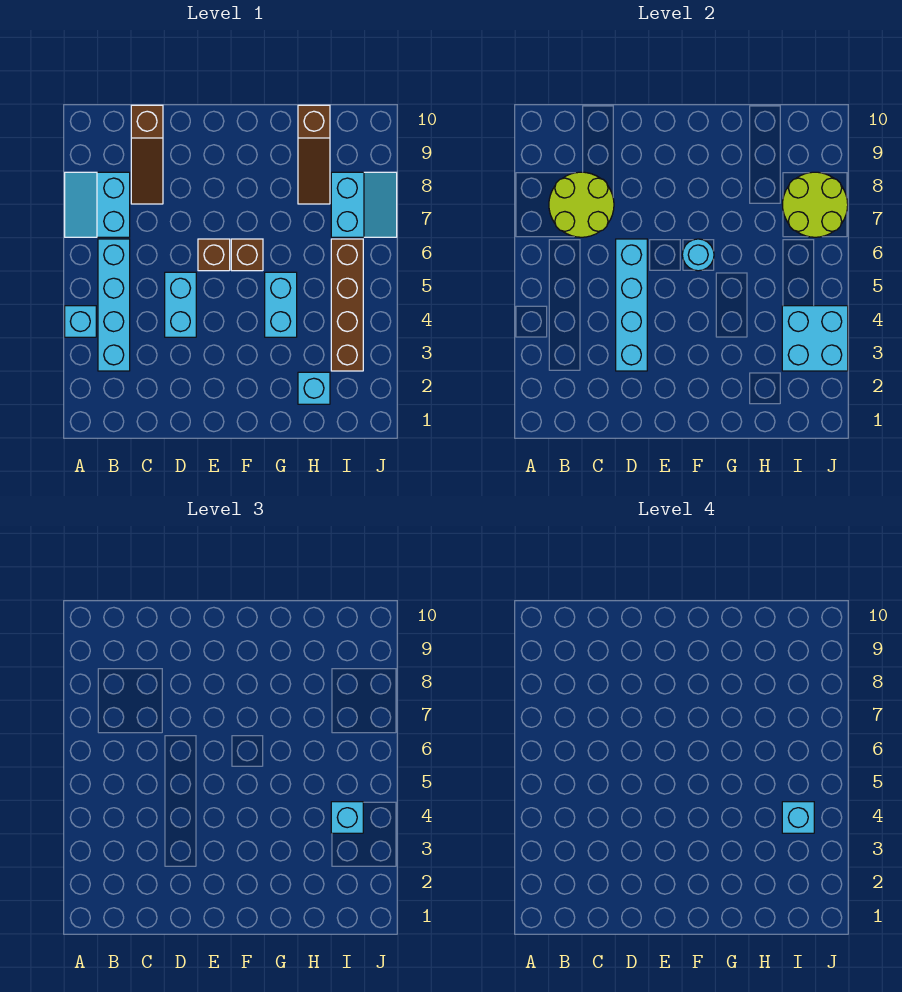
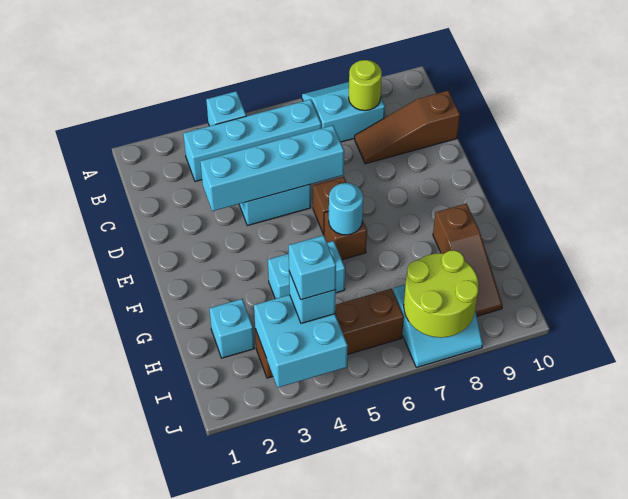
lime round brick B7:C8 level 2 -> lime round brick B8 level 2
brown slope H8:H10 level 1 top 10 -> brown slope G9:I9 level 1 top G

